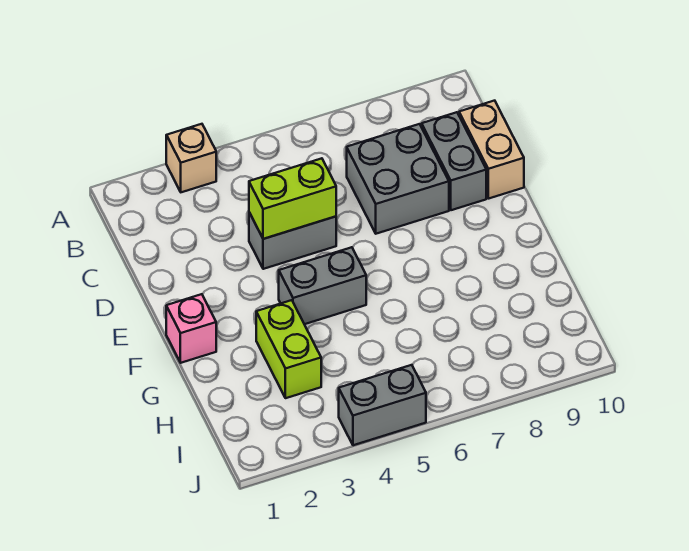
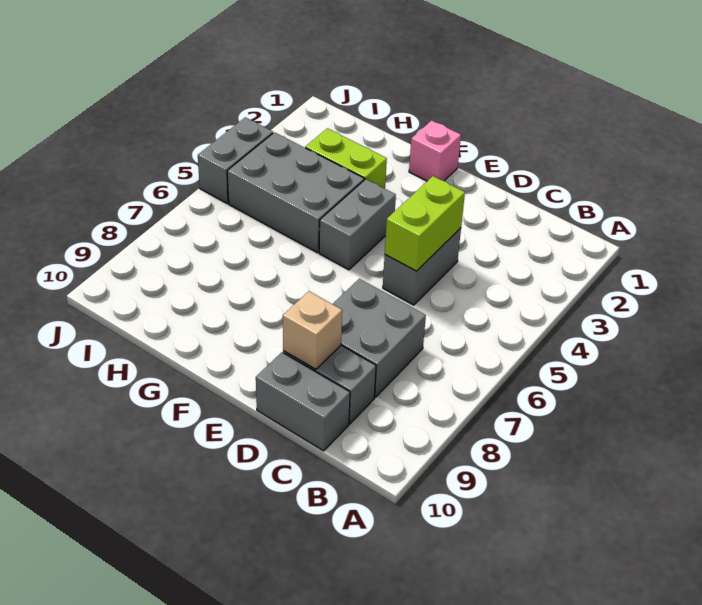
tan brick A3 level 1 -> tan brick D9 level 2
tan brick C10:D10 level 1 -> grey brick C10:D10 level 1
none -> grey brick G4:I5 level 1

